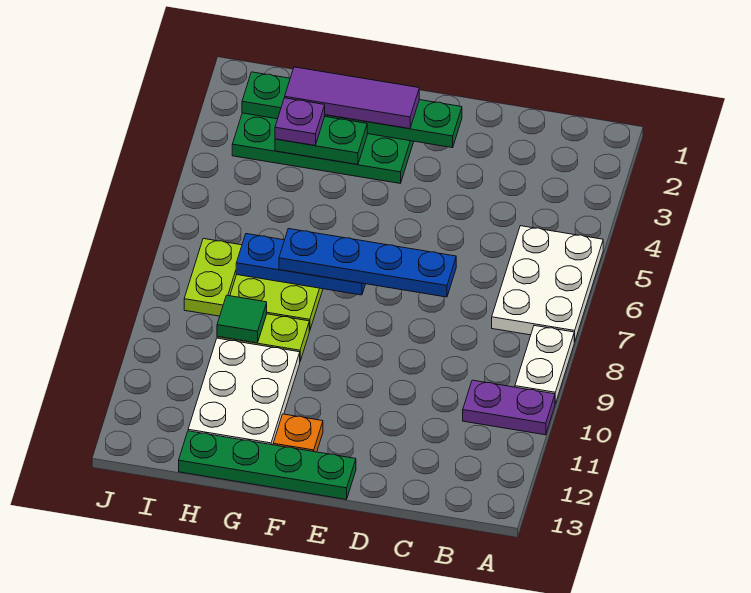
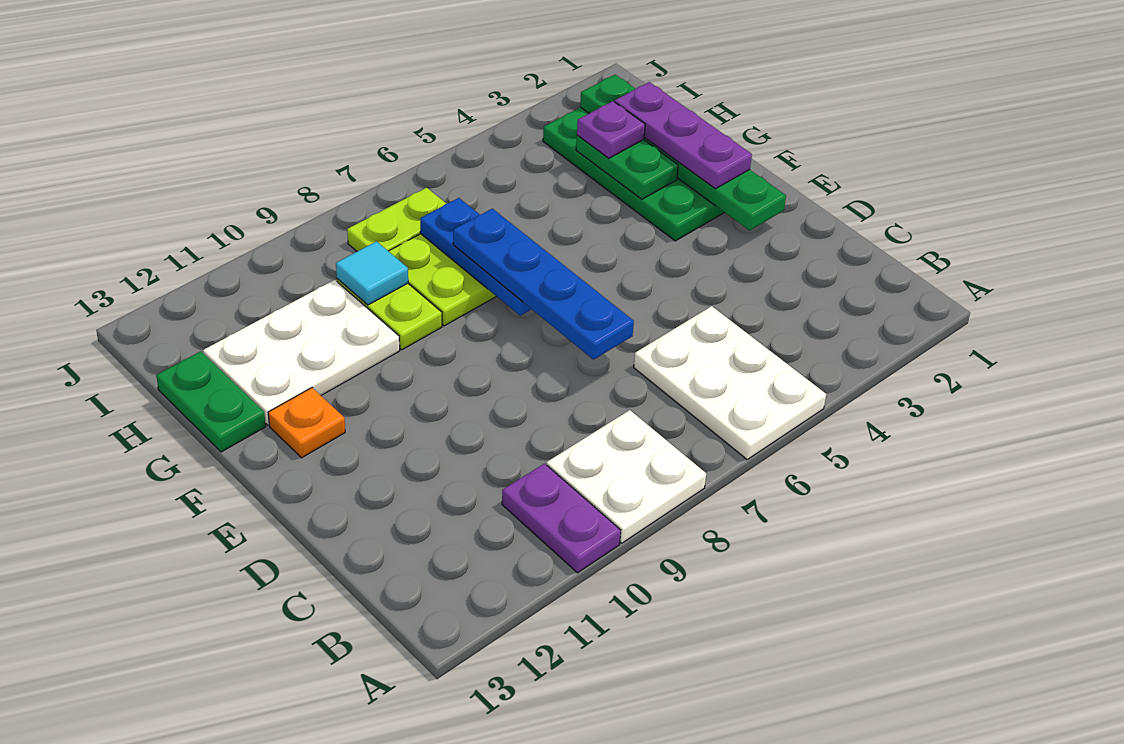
white plate A5:B7 level 1 -> white plate A5:C6 level 1
white plate A8:A9 level 1 -> white plate A8:B9 level 1
green plate E13:H13 level 1 -> green plate G13:H13 level 1
purple tile F2:H2 level 3 -> purple plate F2:H2 level 3
green tile H9 level 2 -> cyan tile H9 level 2

